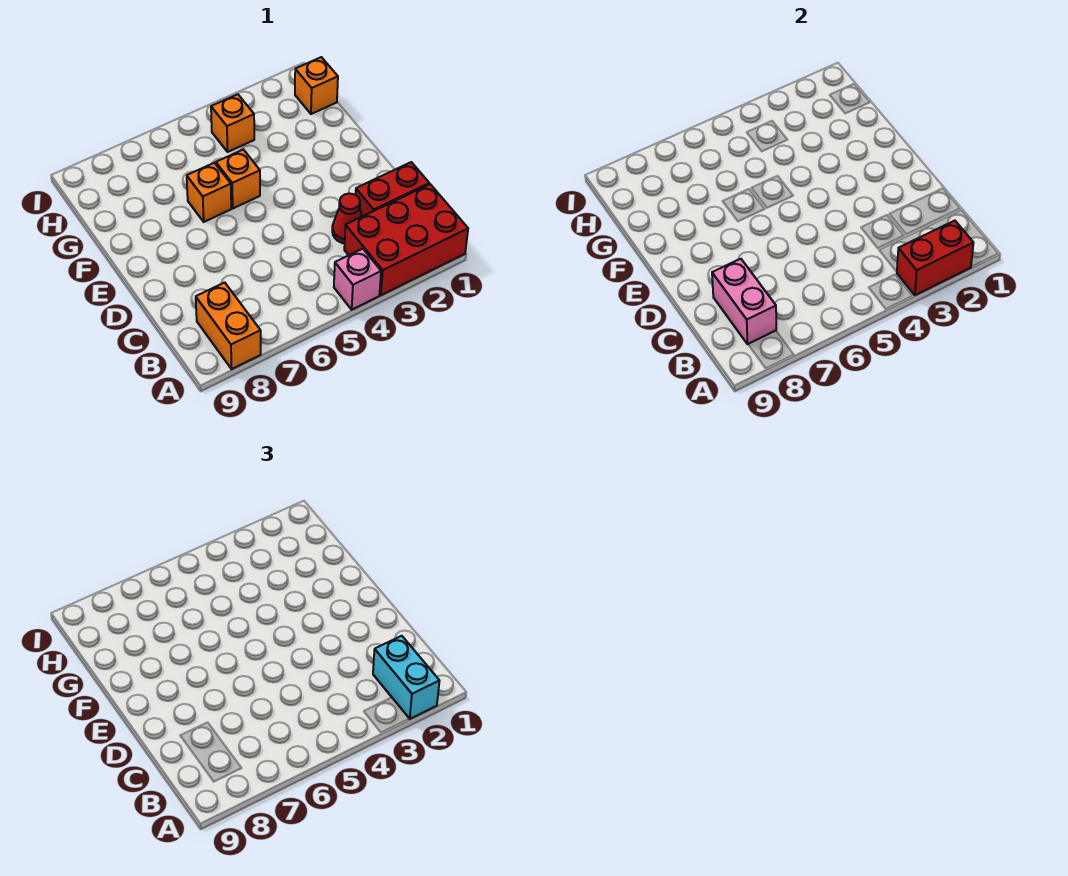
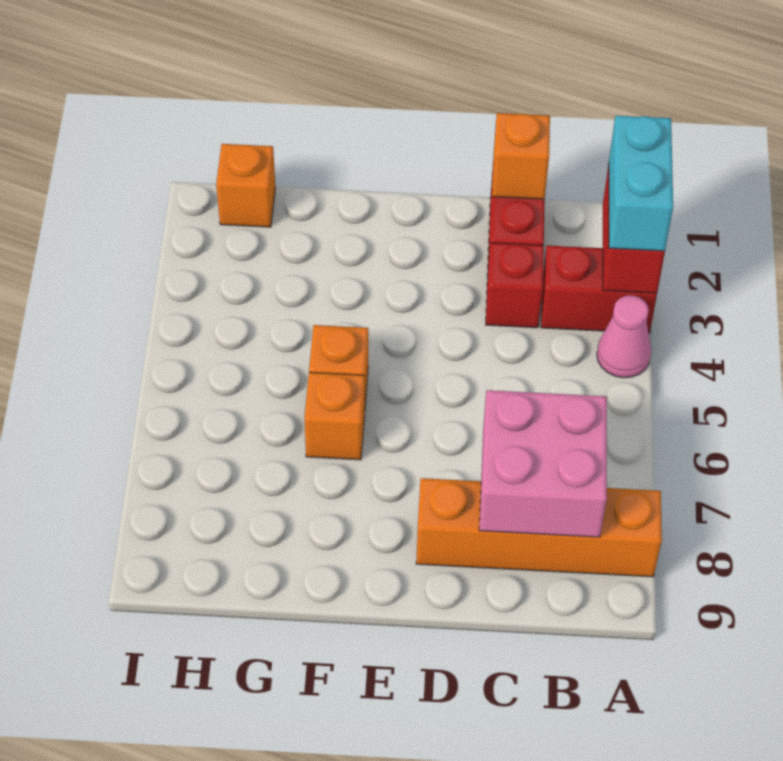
red brick A1:B3 level 1 -> red brick A3:B3 level 1
cyan brick A2:B2 level 3 -> cyan brick A2:A3 level 3
pink brick A4 level 1 -> pink cone A4 level 1
orange brick A8:B8 level 1 -> orange brick A8:D8 level 1
pink brick B8:C8 level 2 -> pink brick B7:C8 level 2
red cone C3 level 1 -> red brick C3 level 1
orange brick H4 level 1 -> orange brick C1 level 2

